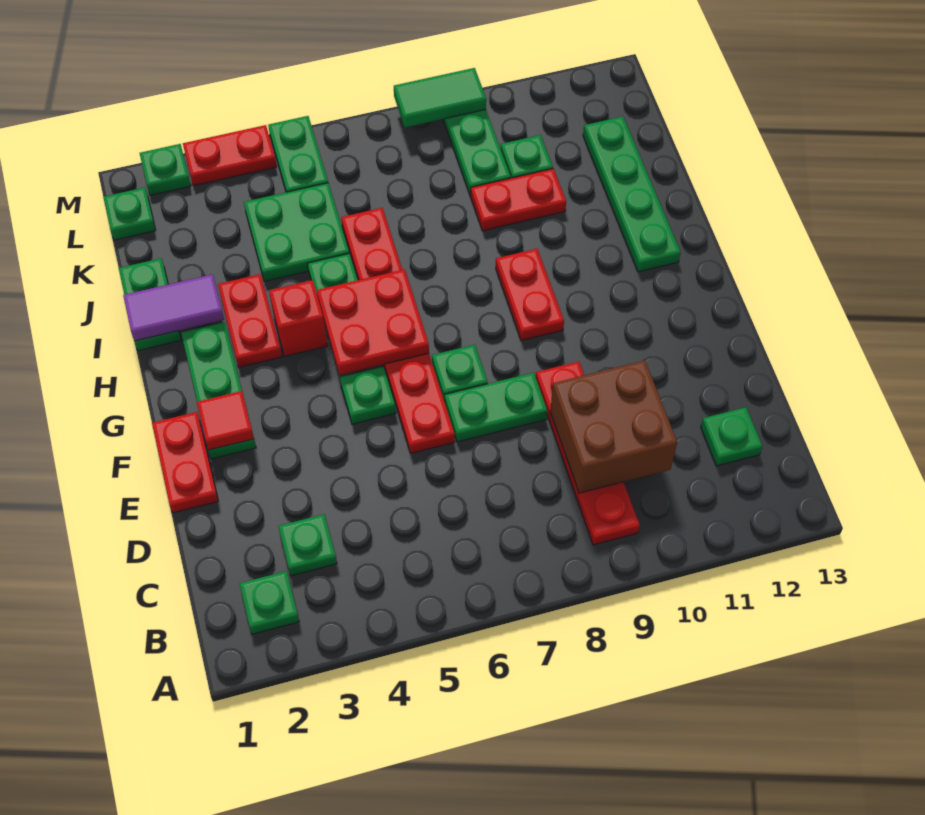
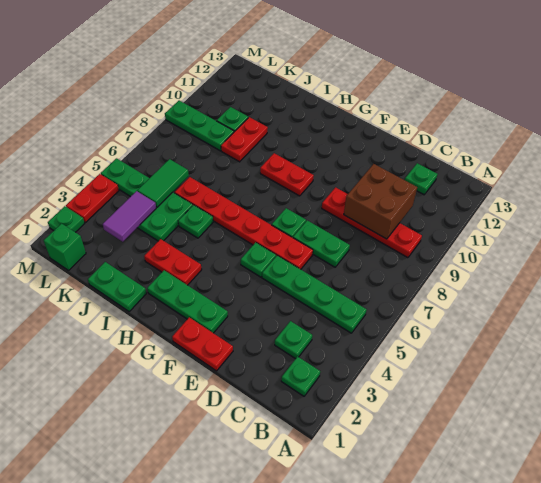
green plate E7:E8 level 1 -> green plate D7:E7 level 1
red tile F2 level 2 -> none
red plate G5:H6 level 2 -> none
red brick H4 level 1 -> none
green plate H12:K12 level 1 -> green plate B5:E5 level 1
purple tile I1:I2 level 2 -> purple tile K3:K4 level 2
green plate L1 level 1 -> green brick L1 level 1
green tile M8:M9 level 2 -> green tile K5:K6 level 2

